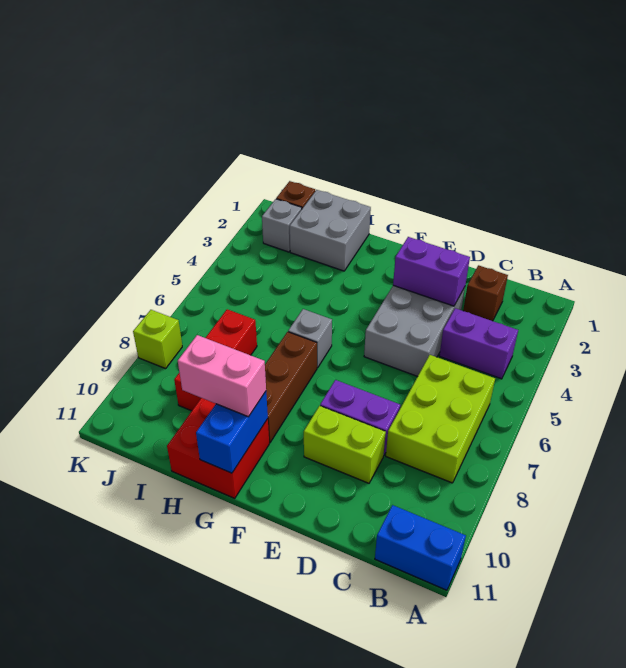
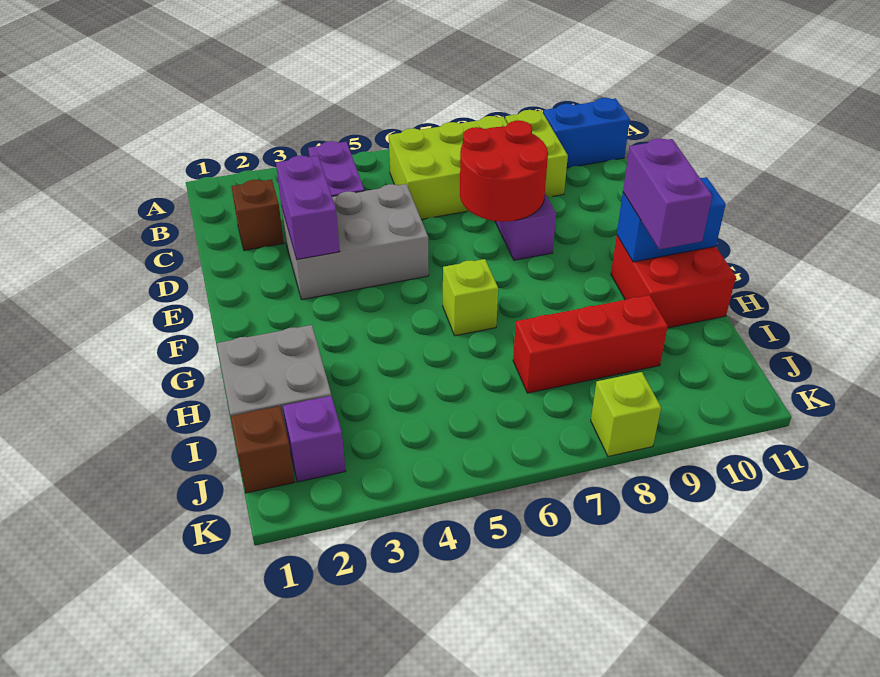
blue brick A11:B11 level 1 -> blue brick B10:B11 level 1
none -> red round brick D7:E8 level 2
lime brick D9:E9 level 1 -> lime brick B9:C9 level 1
grey brick G6 level 1 -> lime brick G6 level 1
brown brick G7:G9 level 1 -> none
pink brick G10:H10 level 3 -> purple brick G10:H10 level 3
grey brick J2 level 1 -> purple brick J2 level 1

